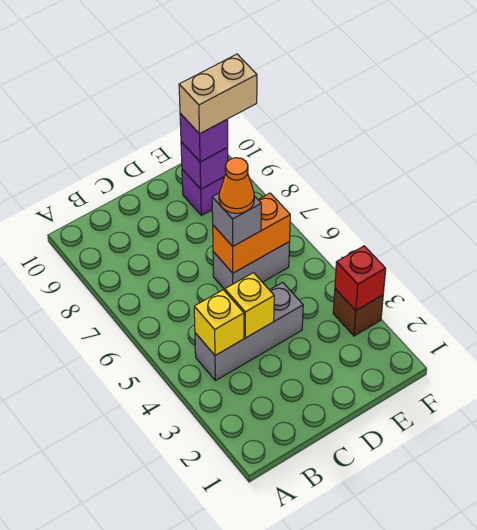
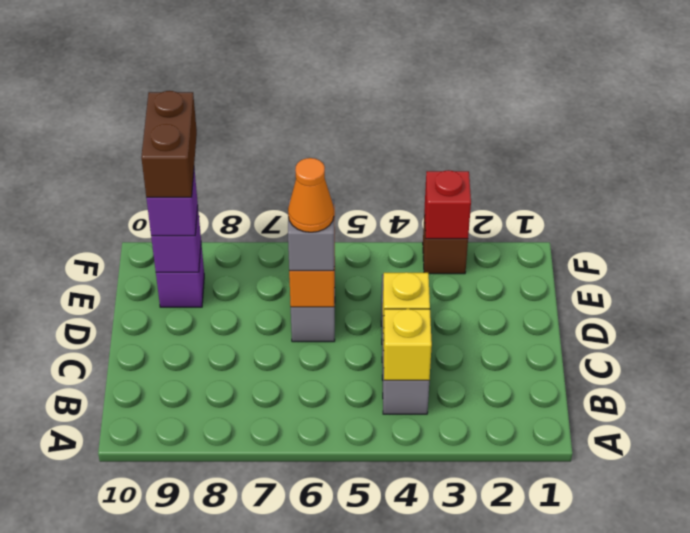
tan brick E9:F9 level 4 -> brown brick E9:F9 level 4

